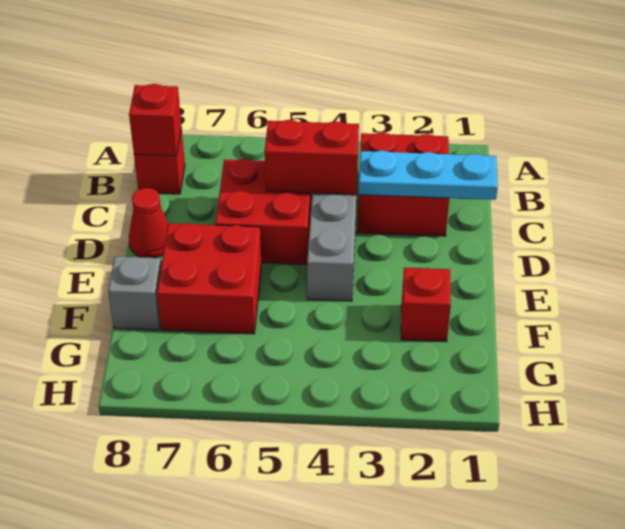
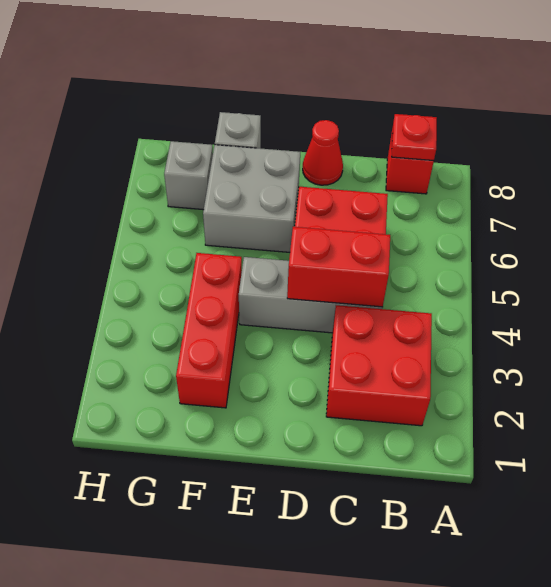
red brick B8 level 2 -> red plate B8 level 2
cyan plate C1:C3 level 2 -> none
red brick C4:C5 level 2 -> red brick C4:D4 level 2
red brick E6:F7 level 1 -> grey brick E6:F7 level 1
red brick F2 level 1 -> red brick F2:F4 level 1
none -> grey brick G7 level 1

